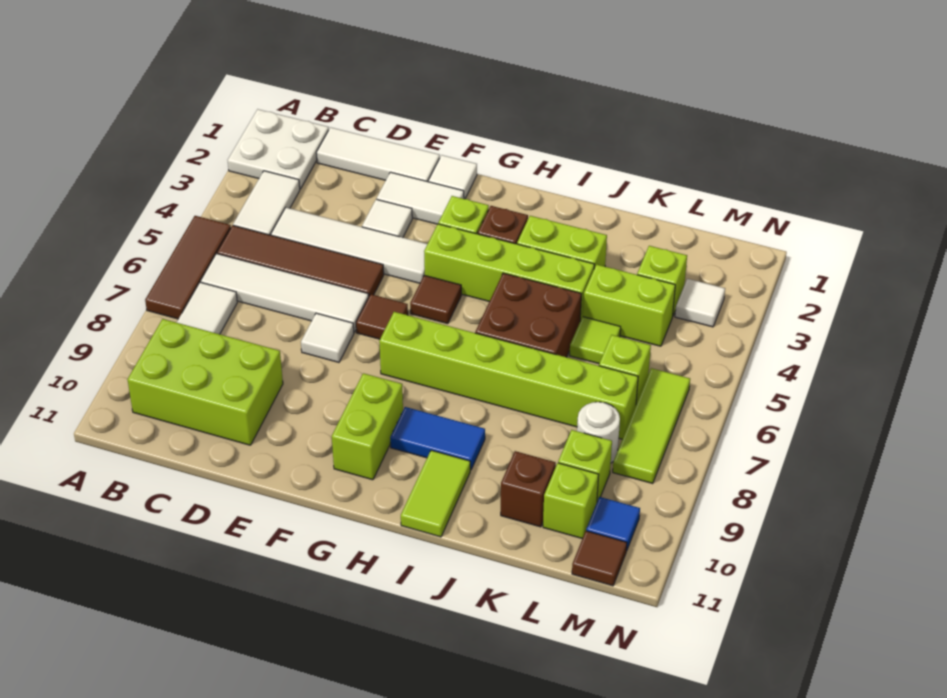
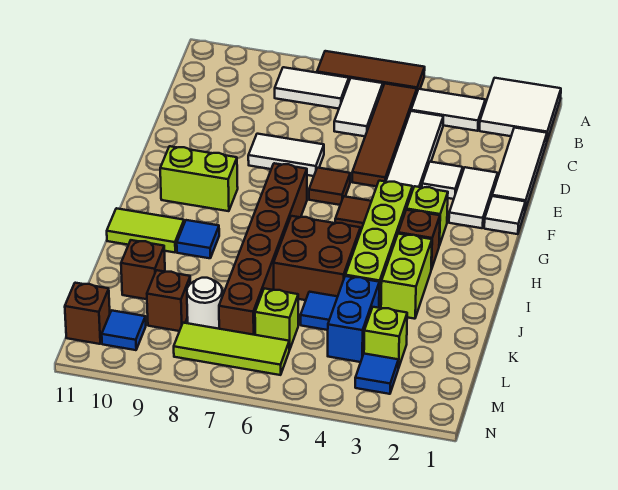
white plate A1:B2 level 1 -> white tile A1:B2 level 1
white tile B6:E6 level 1 -> white tile B6:C6 level 1
lime brick B9:D10 level 1 -> none
white tile E7 level 1 -> white tile E7:E8 level 1
lime brick G7:L7 level 1 -> brown brick G7:L7 level 1
blue tile H9:I9 level 1 -> blue tile I9 level 1
lime brick K4:L4 level 1 -> blue brick K4:L4 level 1
lime tile K5 level 1 -> blue tile K5 level 1
lime brick L9 level 1 -> brown brick L9 level 1
lime brick L10 level 1 -> none
white tile M3 level 1 -> blue tile M3 level 1
brown tile M11 level 1 -> brown brick M11 level 1

